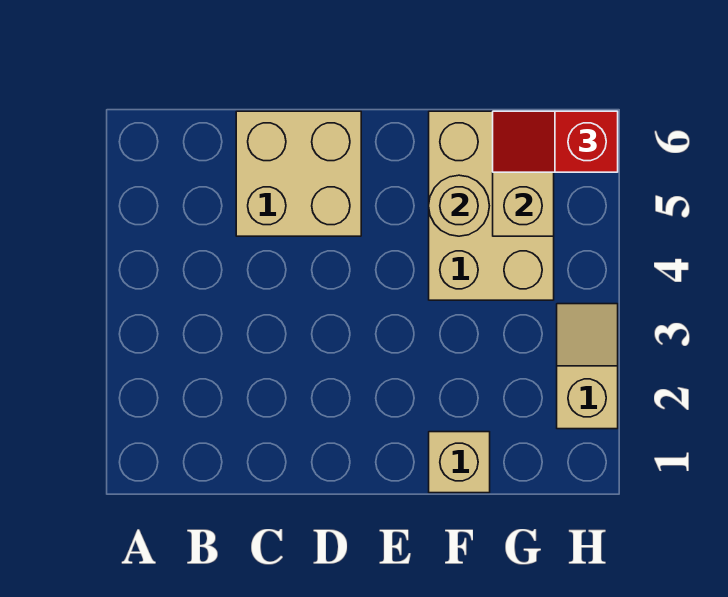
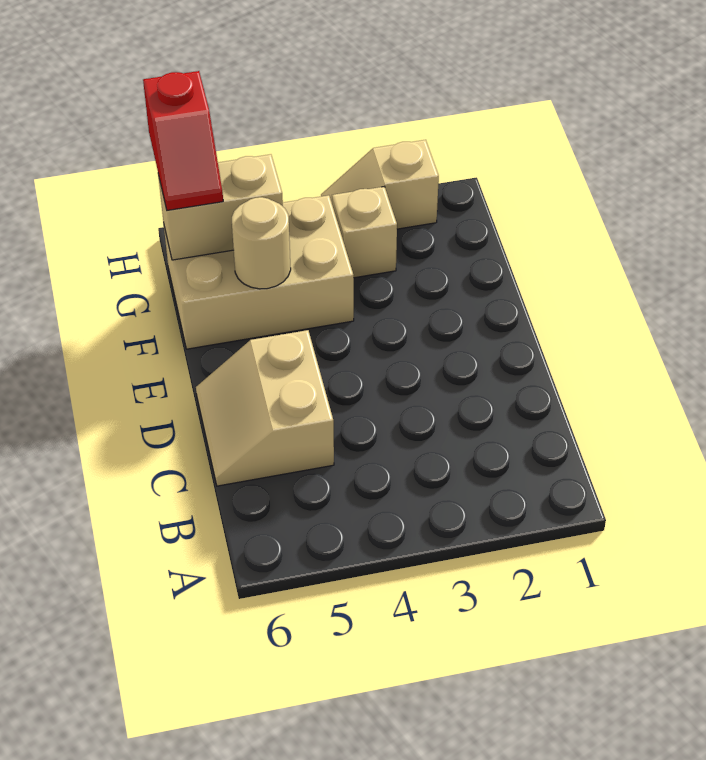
tan brick C5:D6 level 1 -> tan slope C5:D6 level 1 top 5
tan brick F1 level 1 -> tan brick G3 level 1

